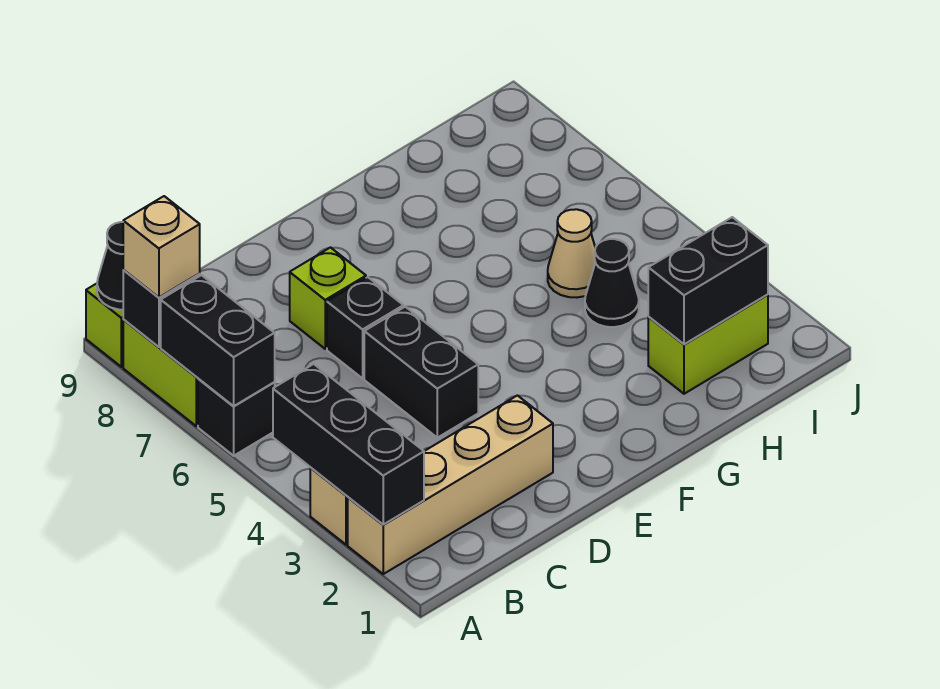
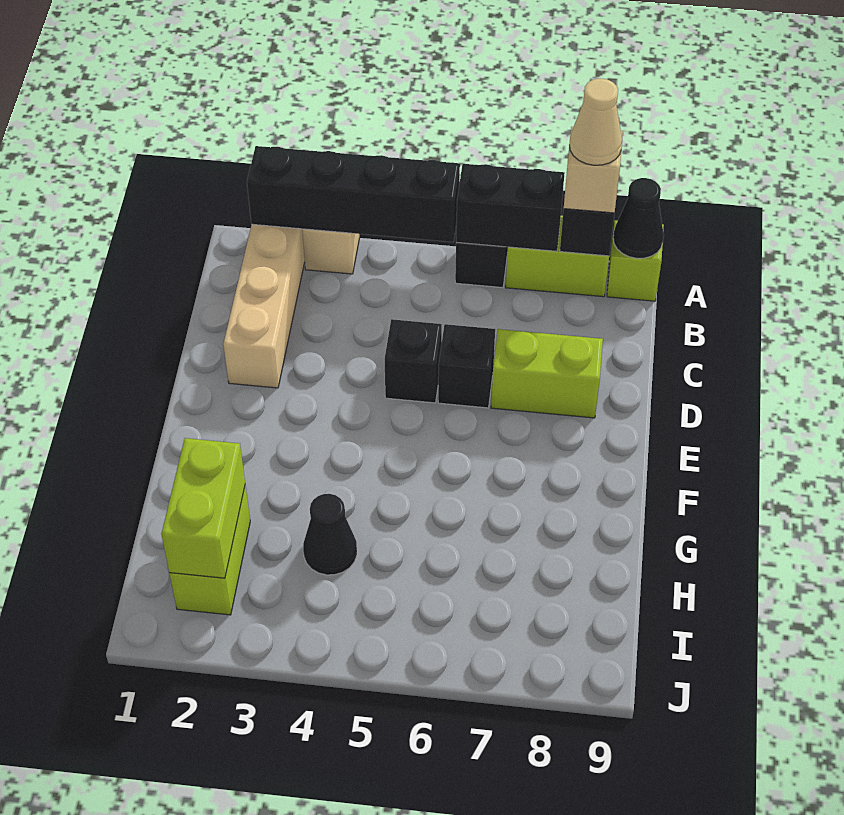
black brick A2:A4 level 2 -> black brick A2:A5 level 2
black brick D4:D5 level 1 -> black brick D5 level 1
lime brick D7 level 1 -> lime brick D7:D8 level 1
black brick H2:I2 level 2 -> lime brick H2:I2 level 2
tan cone H5 level 1 -> tan cone A8 level 4

